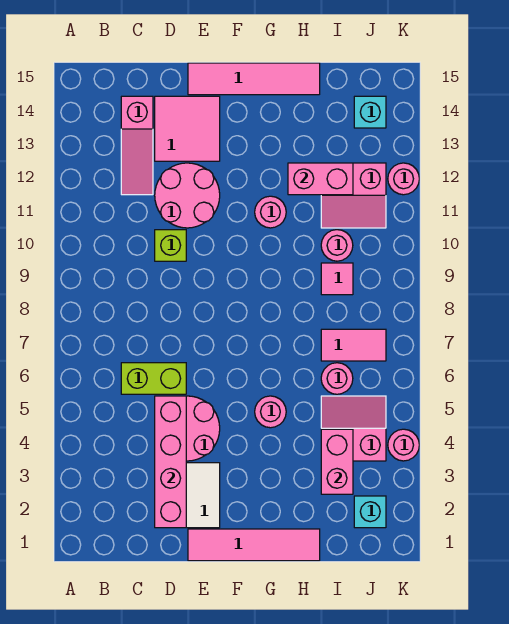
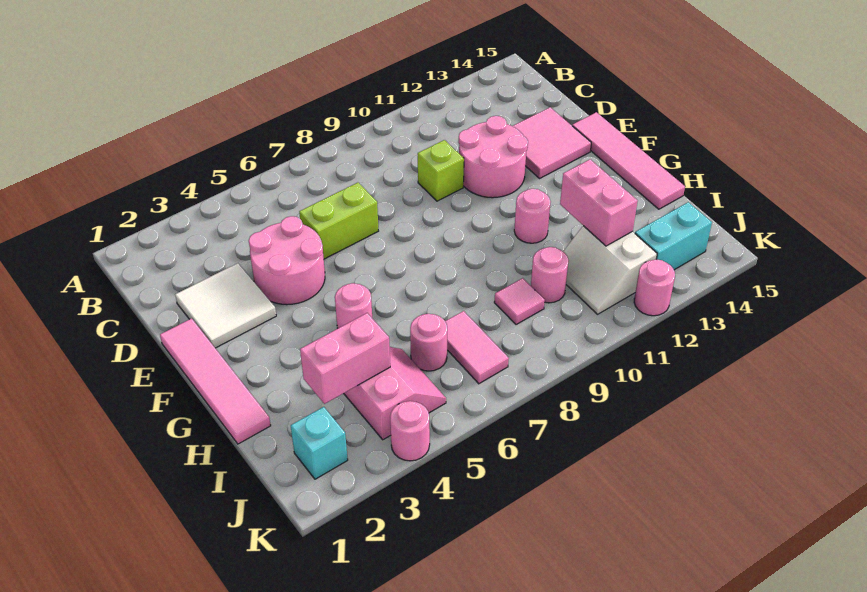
lime brick C6:D6 level 1 -> lime brick D6:D7 level 1
pink slope C12:C14 level 1 top 14 -> none
pink brick D2:D5 level 2 -> none
pink slope I11:J12 level 1 top 12 -> white slope I11:J12 level 1 top 12
cyan brick J14 level 1 -> cyan brick J13:J14 level 1

